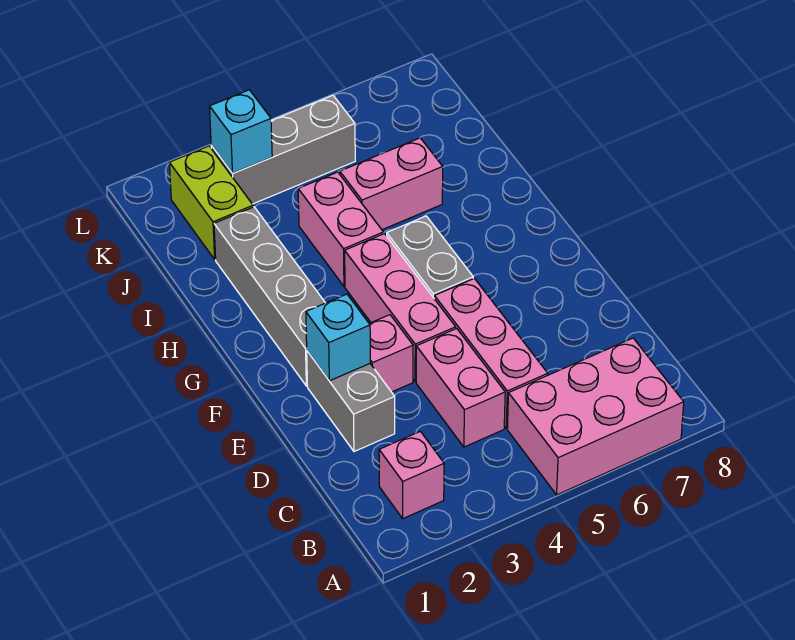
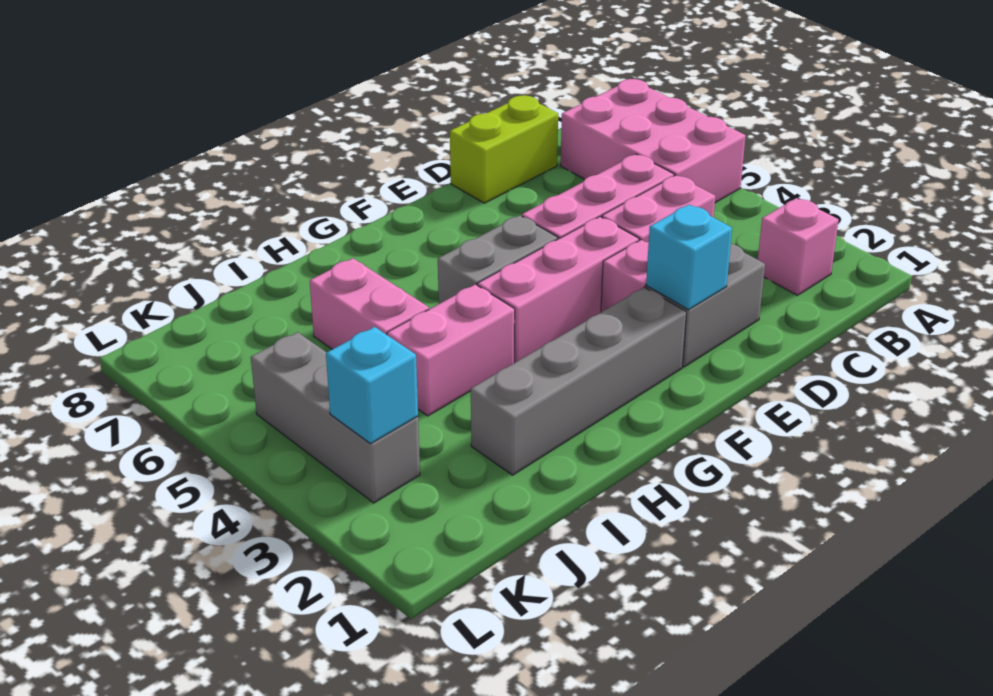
lime brick J2:K2 level 1 -> lime brick C8:D8 level 1

